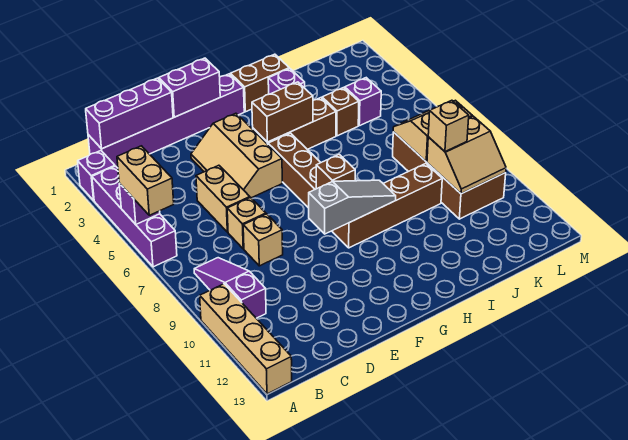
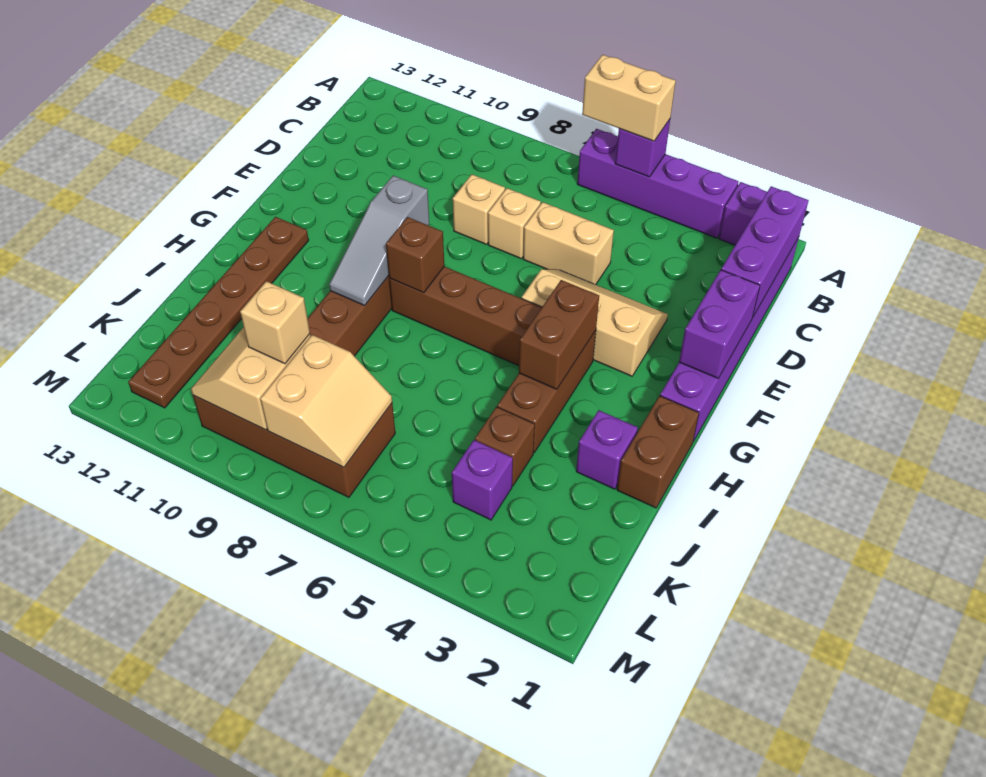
tan brick A10:A13 level 1 -> none
purple slope B8:B10 level 1 top 10 -> none
none -> brown plate G12:L12 level 1

